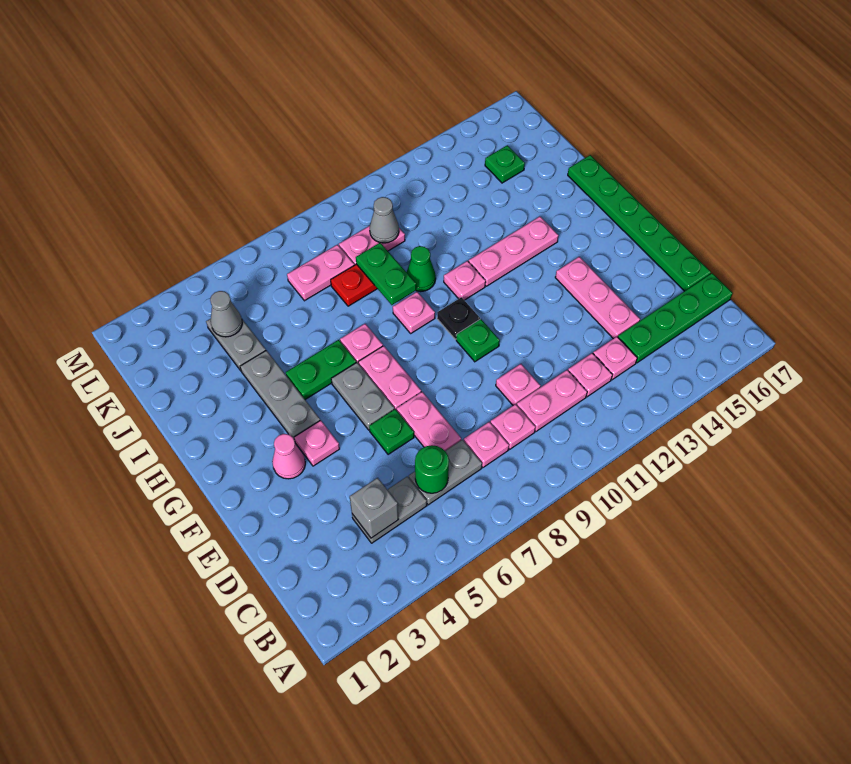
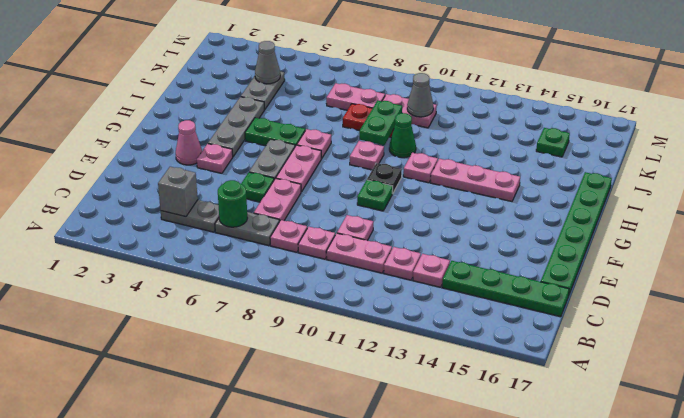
pink plate D14:F14 level 1 -> none

